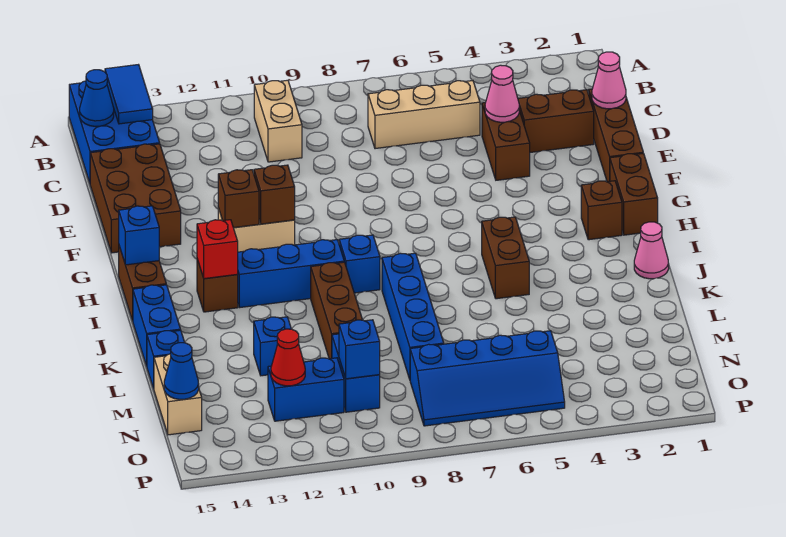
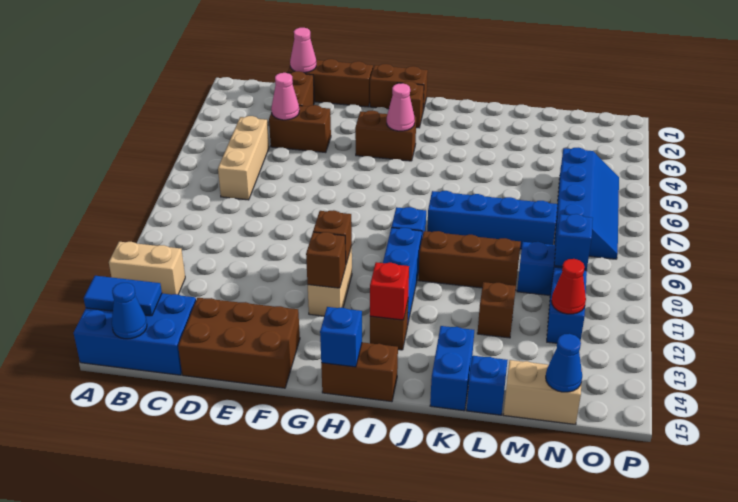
tan brick B10:C10 level 1 -> tan brick A12:B12 level 1
brown brick I5:J5 level 1 -> brown brick G4:H4 level 1
pink cone J1 level 1 -> pink cone H4 level 2
blue brick J15:K15 level 1 -> blue brick K14:K15 level 1
blue brick L12 level 1 -> brown brick L12 level 1

